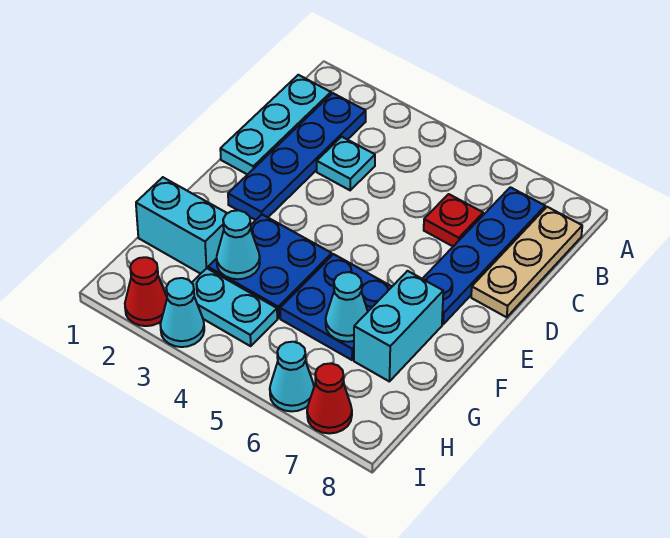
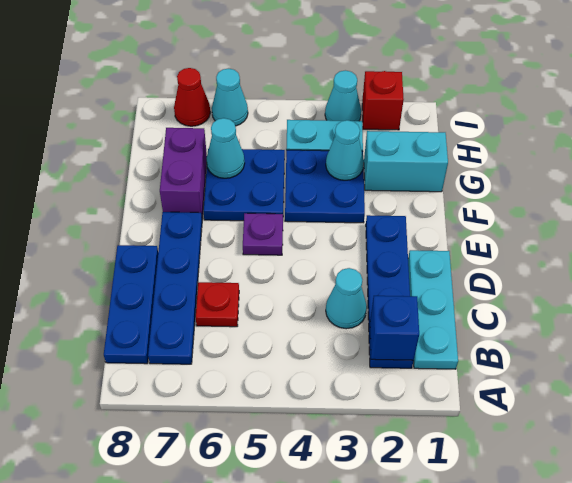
none -> blue brick B2 level 2
tan plate B8:D8 level 1 -> blue plate B8:D8 level 1
cyan plate C3 level 1 -> cyan cone C3 level 1
none -> purple plate E5 level 1
cyan brick F7:G7 level 1 -> purple brick F7:G7 level 1
red cone I2 level 1 -> red brick I2 level 1

